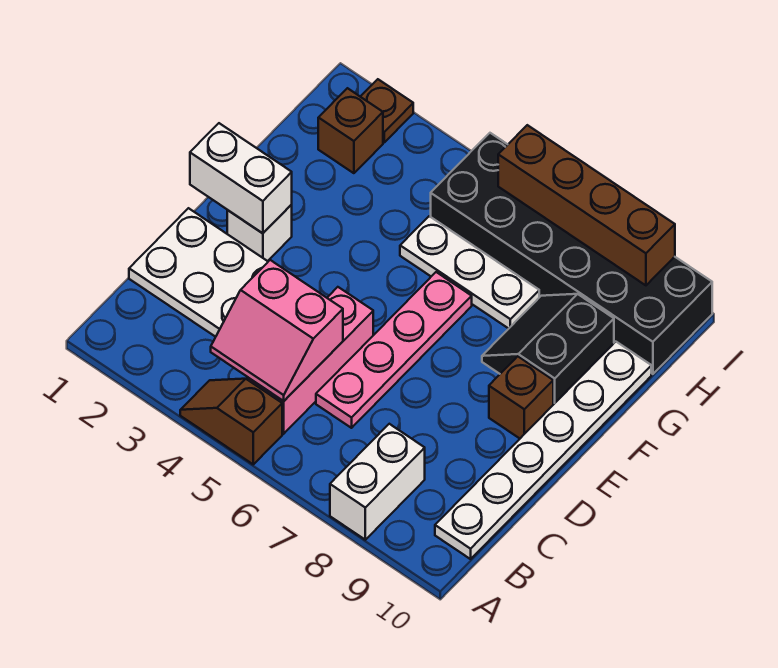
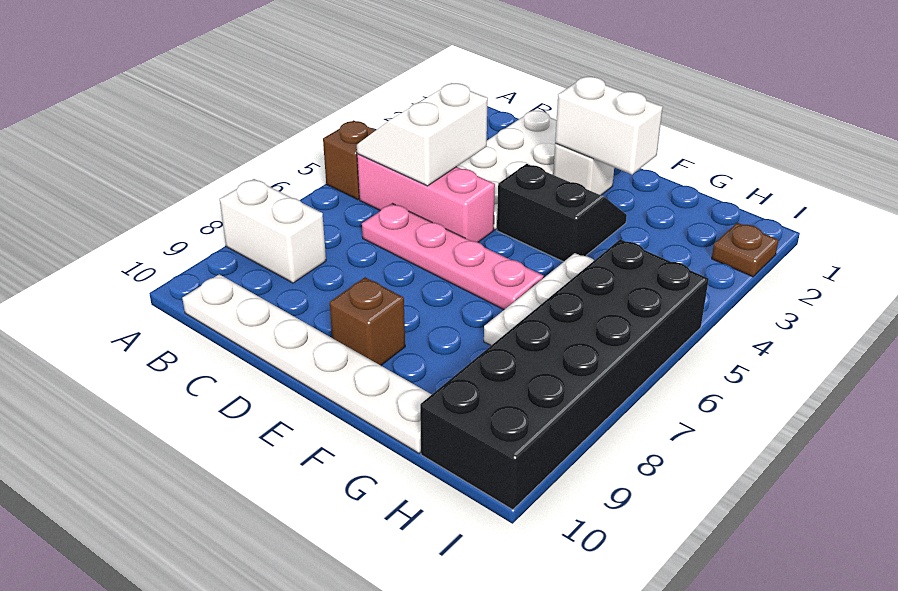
pink slope B4:C5 level 2 top C -> white slope B4:C5 level 2 top C
white brick E1:E2 level 2 -> white brick E2:F2 level 2
black slope F8:G9 level 1 top 9 -> black slope E3:F4 level 1 top 4
brown brick H2 level 1 -> none
brown brick I6:I9 level 2 -> none

